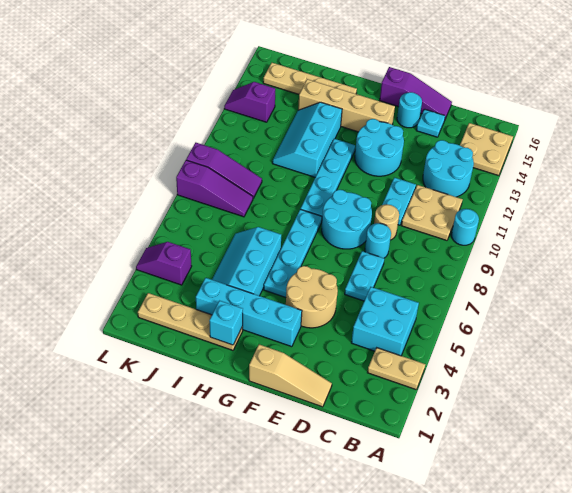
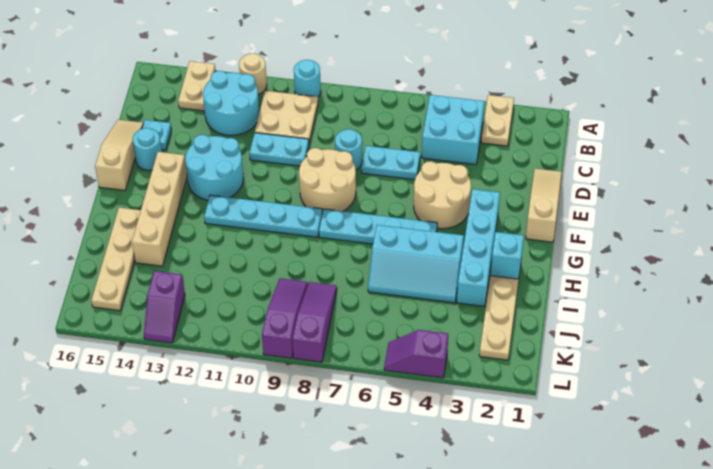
tan plate A14:B15 level 1 -> tan plate A14:B14 level 1
tan round brick D9 level 1 -> tan round brick A12 level 1
purple slope D16:F16 level 1 top F -> tan slope D16:F16 level 1 top F
cyan round brick E8:F9 level 1 -> tan round brick E8:F9 level 1
cyan slope H11:I13 level 1 top H -> none
purple slope K4:L4 level 1 top K -> purple slope L4:L5 level 1 top 4

